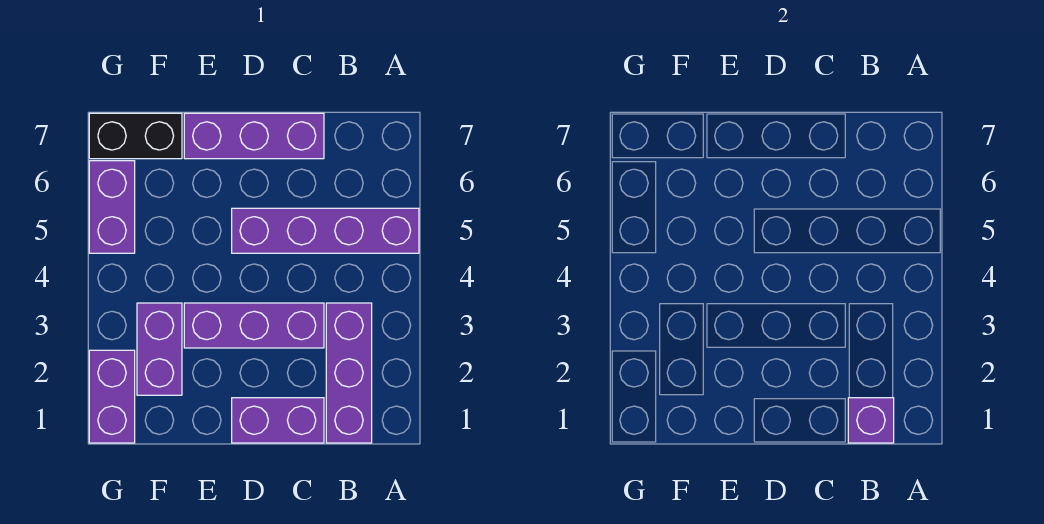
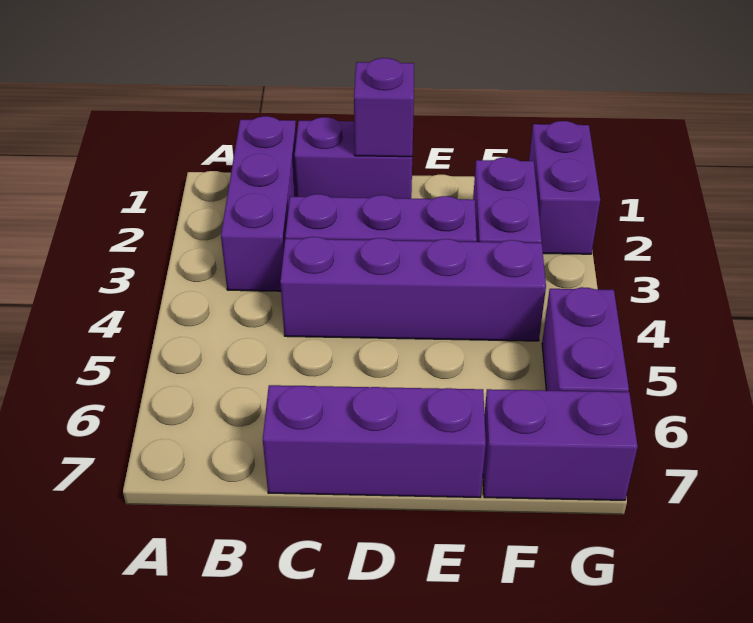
purple brick A5:D5 level 1 -> purple brick C4:F4 level 1
purple brick B1 level 2 -> purple brick D1 level 2
black brick F7:G7 level 1 -> purple brick F7:G7 level 1

